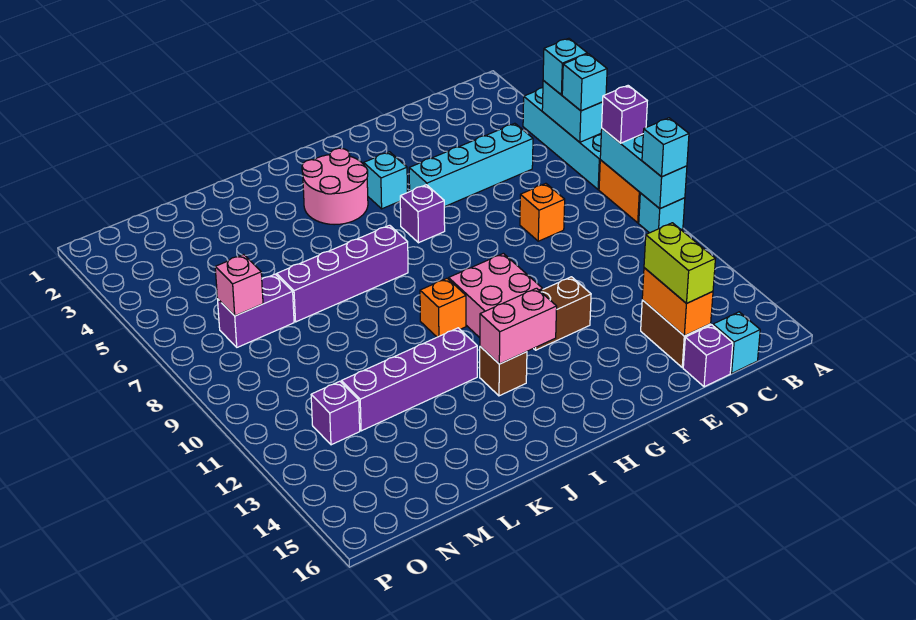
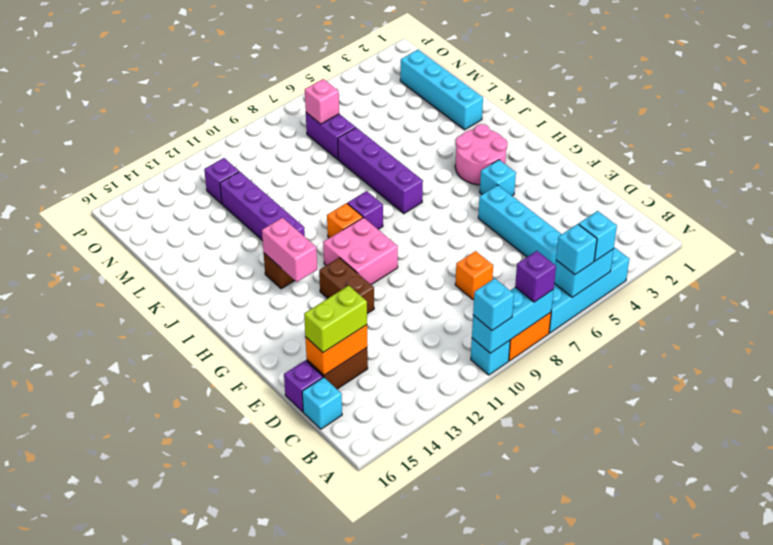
purple brick G6 level 1 -> purple brick I9 level 1
none -> cyan brick K2:N2 level 1

